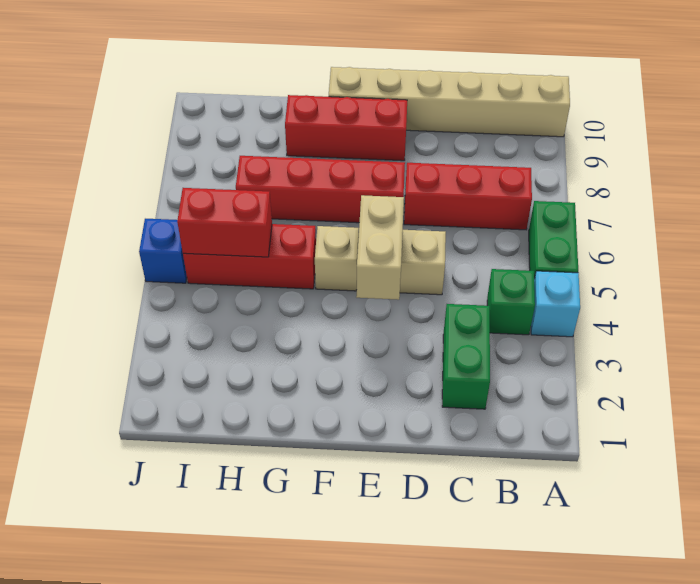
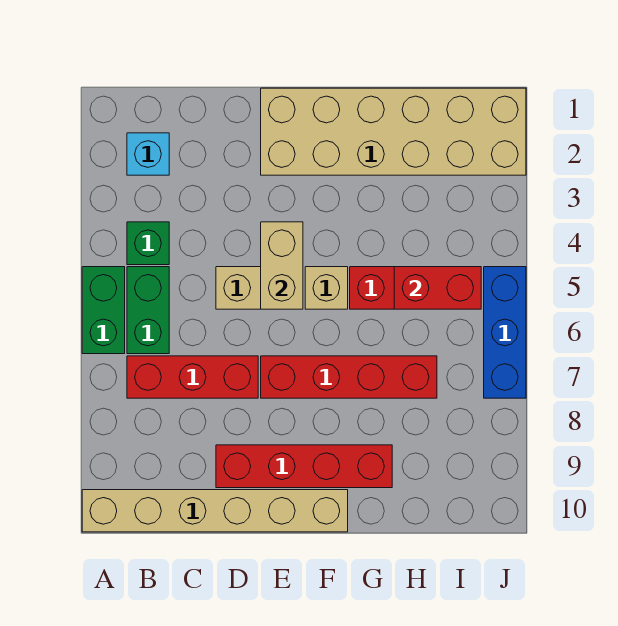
cyan brick A4 level 1 -> cyan brick B2 level 1
green brick C2:C3 level 1 -> green brick B5:B6 level 1
none -> tan brick E1:J2 level 1
red brick E9:G9 level 1 -> red brick D9:G9 level 1
blue brick J5 level 1 -> blue brick J5:J7 level 1

